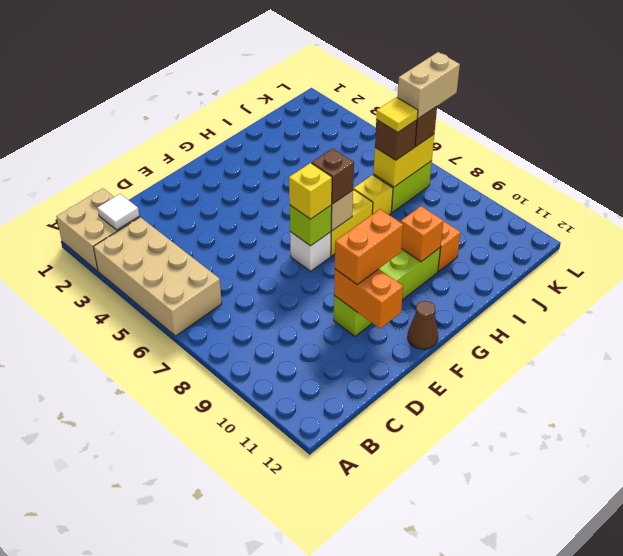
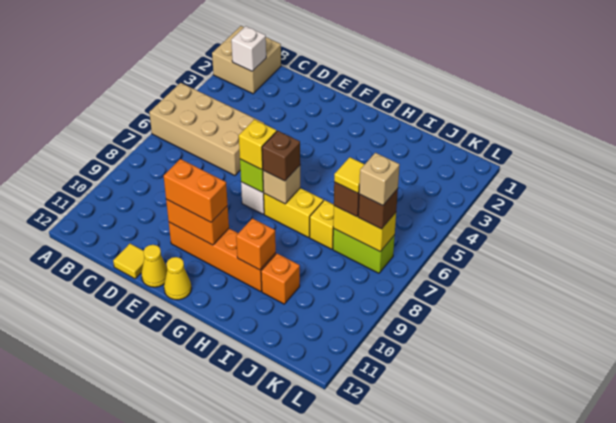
tan brick A3:B6 level 1 -> tan brick A5:D6 level 1
white tile B2 level 2 -> white brick B2 level 2
none -> yellow tile D12 level 1
lime brick E10:H10 level 1 -> orange brick E10:H10 level 1
orange brick E10:E11 level 2 -> orange brick E10:F10 level 2
none -> yellow cone E12 level 1
brown cone F12 level 1 -> yellow cone F12 level 1
tan brick K7:L7 level 4 -> tan brick K7 level 4

